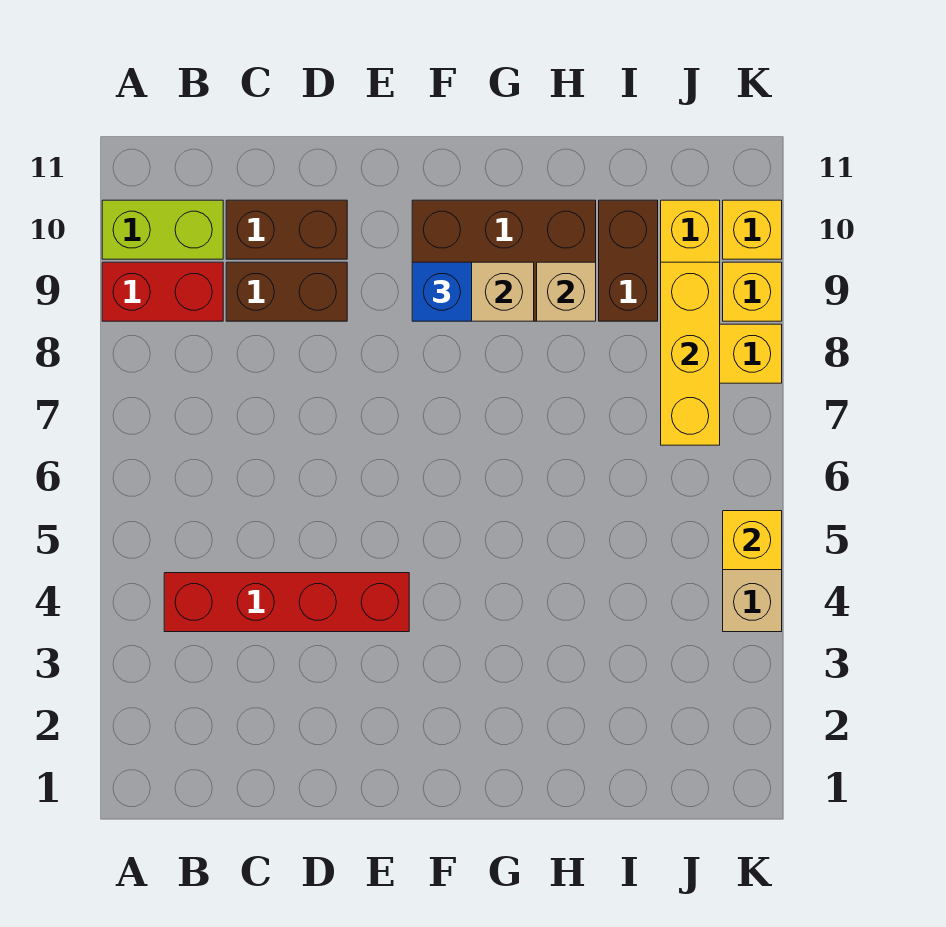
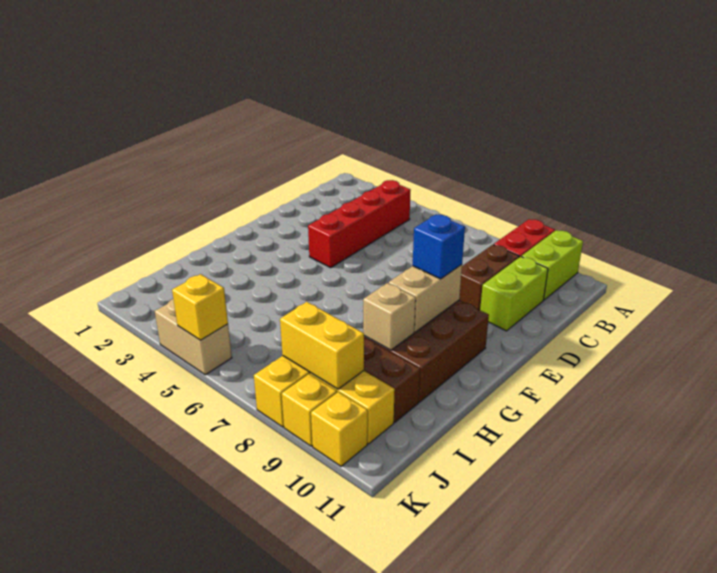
brown brick C10:D10 level 1 -> lime brick C10:D10 level 1
yellow brick J7:J9 level 2 -> yellow brick J8:J9 level 2

